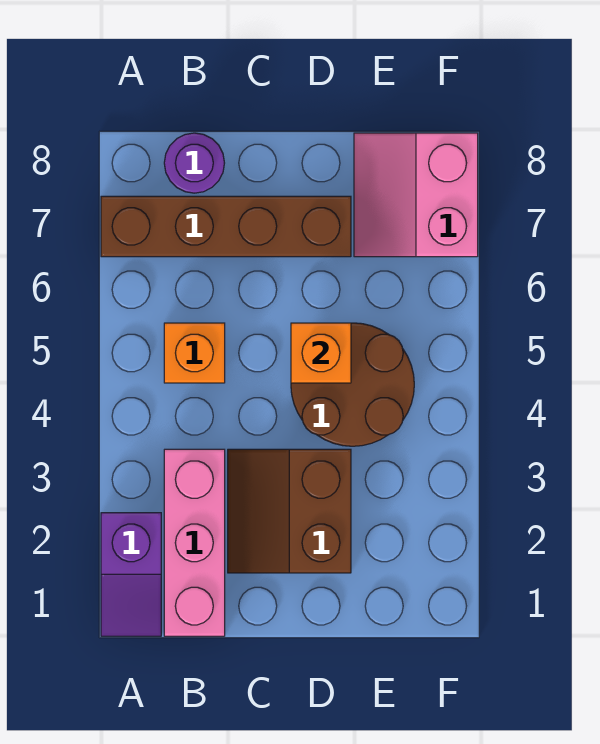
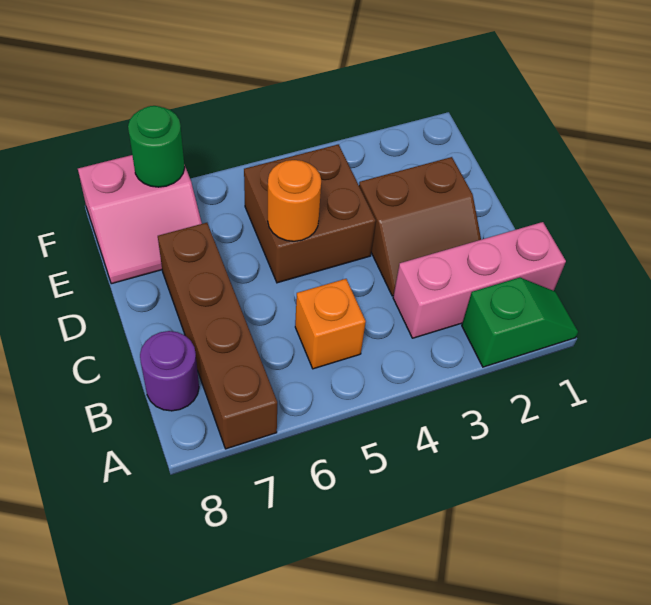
purple slope A1:A2 level 1 top 2 -> green slope A1:A2 level 1 top 2
brown round brick D4:E5 level 1 -> brown brick D4:E5 level 1
orange brick D5 level 2 -> orange round brick D5 level 2
none -> green round brick F7 level 2

